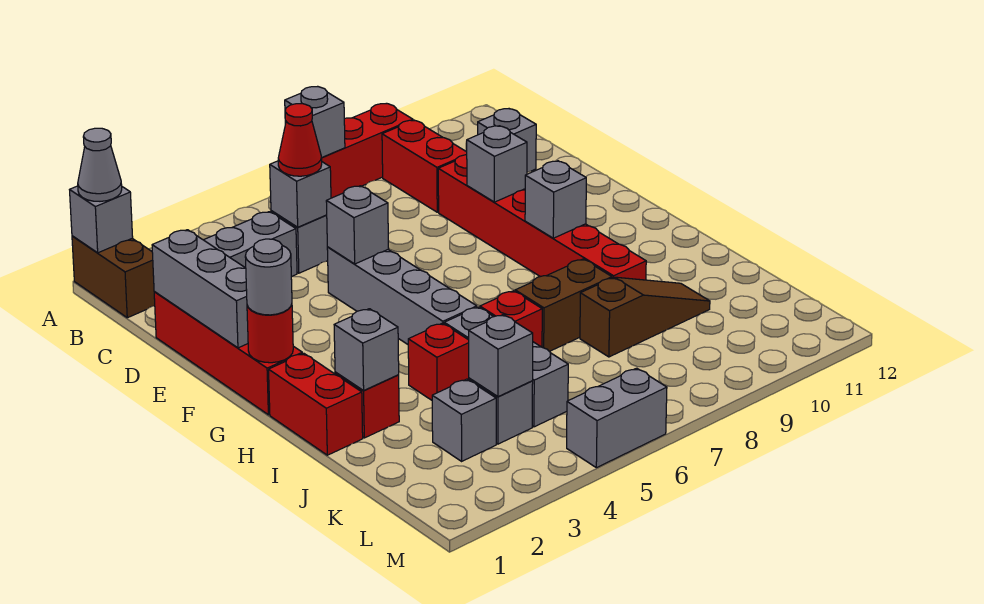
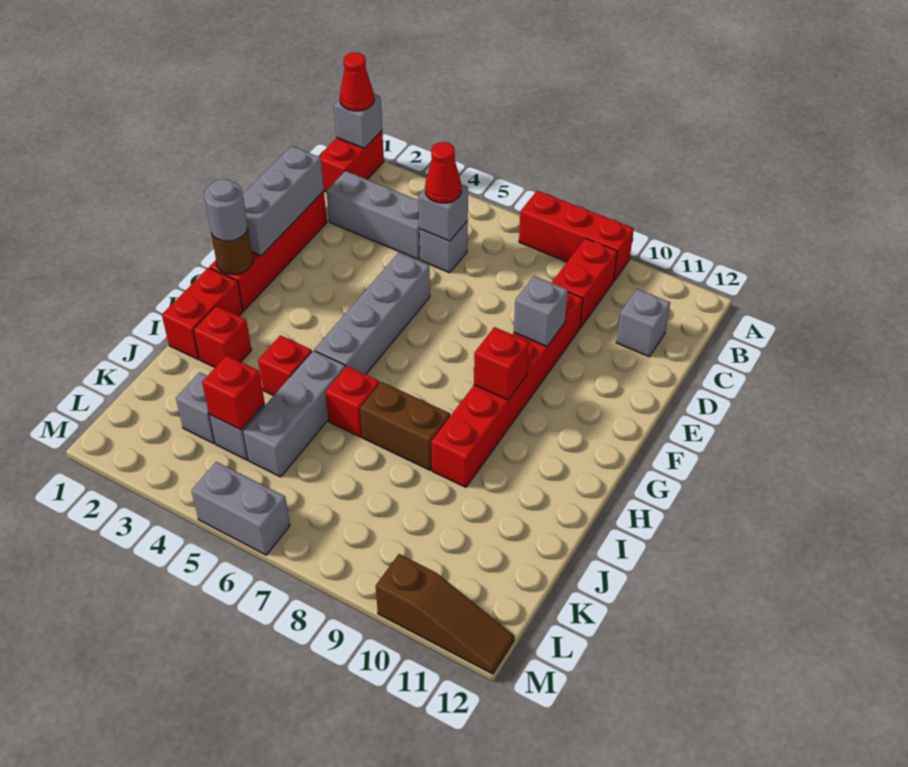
brown brick A1:B1 level 1 -> red brick A1:B1 level 1
grey cone A1 level 3 -> red cone A1 level 3
grey brick A7 level 2 -> none
grey brick E5 level 2 -> none
red round brick G1 level 2 -> brown round brick G1 level 2
grey brick G9 level 2 -> red brick G9 level 2
grey brick I2 level 2 -> none
brown slope J8:J10 level 1 top 8 -> brown slope M10:M12 level 1 top 10
grey brick K4 level 2 -> red brick K4 level 2

